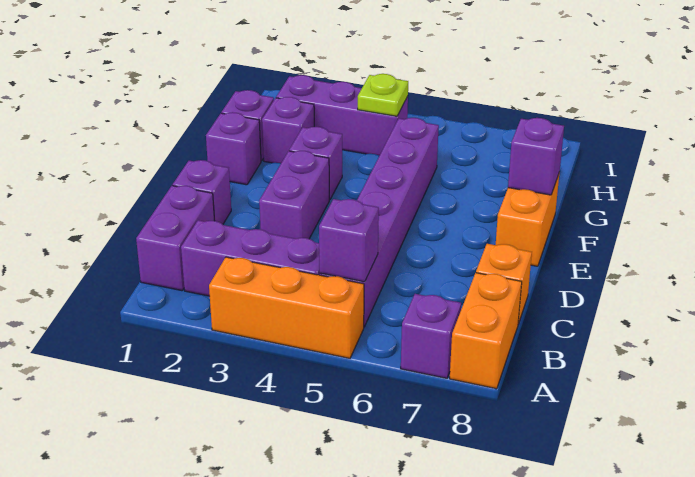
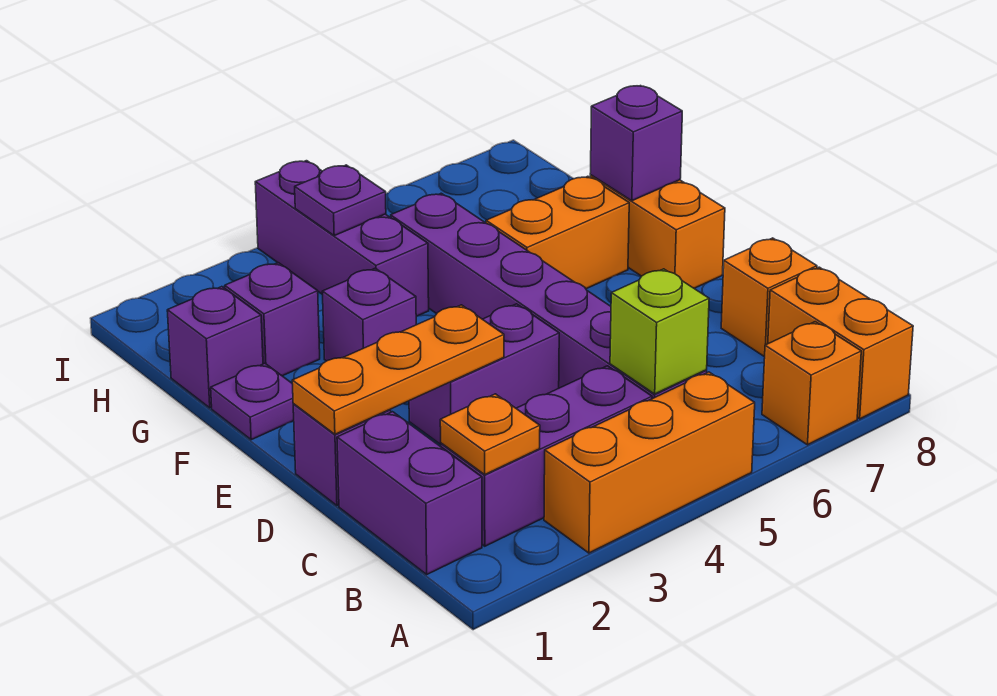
purple brick A7 level 1 -> orange brick A7 level 1
none -> orange plate B2 level 2
purple brick B5 level 2 -> lime brick B5 level 2
none -> orange plate D1:D3 level 2
purple brick D3:E3 level 1 -> purple brick D3:D4 level 1
purple brick F1 level 1 -> purple plate F1 level 1
none -> orange brick F6:F7 level 1
purple brick H2:H4 level 1 -> purple brick G4:I4 level 1
lime plate H4 level 2 -> purple plate H4 level 2

